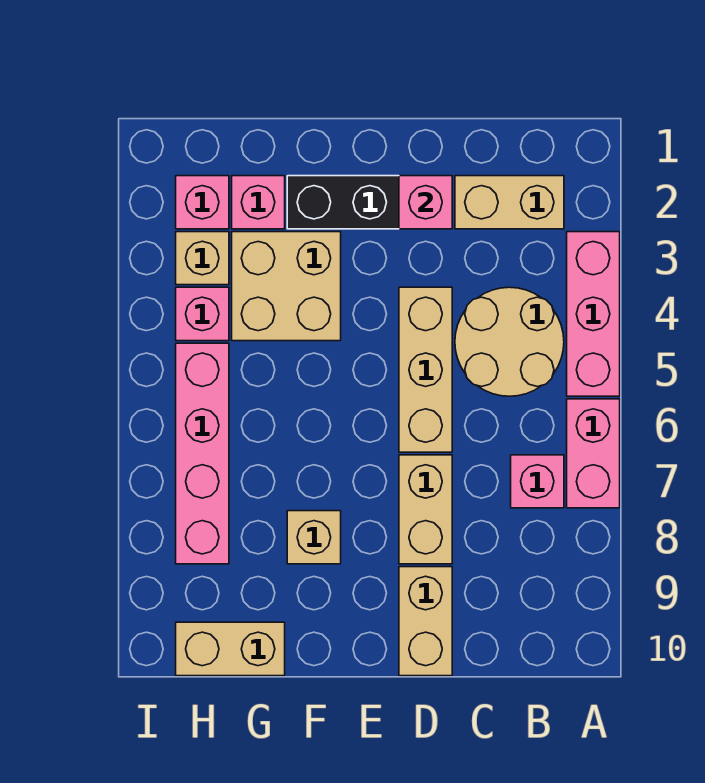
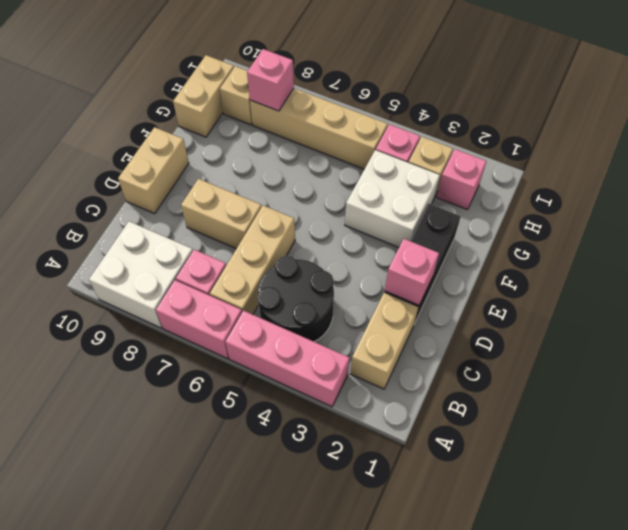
none -> white brick A8:B9 level 1
tan round brick B4:C5 level 1 -> black round brick B4:C5 level 1
tan brick D4:D6 level 1 -> tan brick B6:D6 level 1
tan brick D9:D10 level 1 -> tan brick D10:E10 level 1
tan brick F3:G4 level 1 -> white brick F3:G4 level 1
tan brick F8 level 1 -> tan brick H9 level 1
pink brick G2 level 1 -> pink brick H8 level 2
pink brick H5:H8 level 1 -> tan brick H5:H8 level 1

